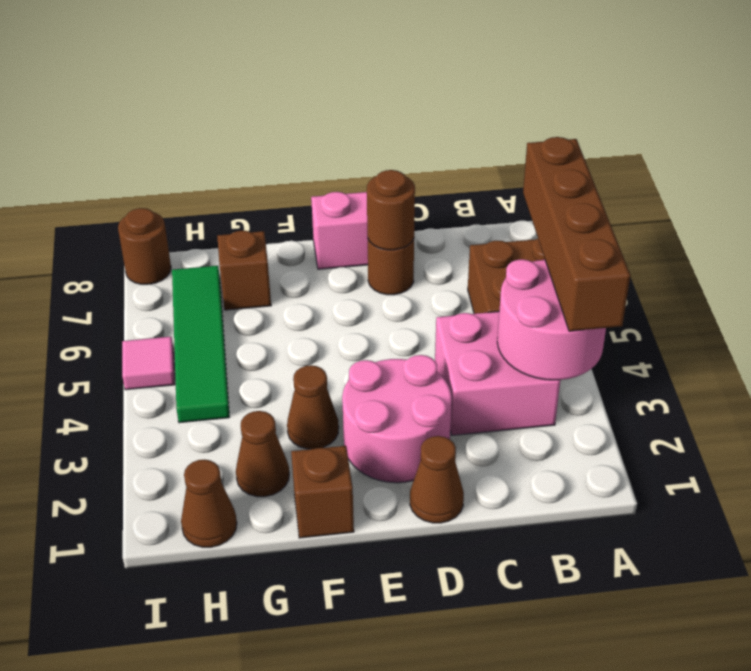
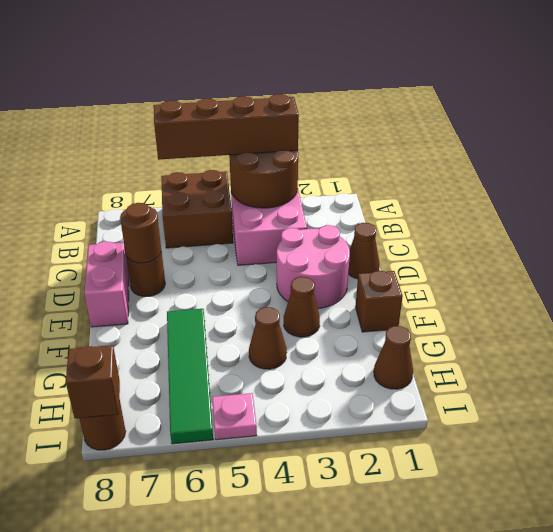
pink round brick A3:B4 level 2 -> brown round brick A3:B4 level 2
brown cone G2 level 1 -> brown cone G4 level 1
brown brick G7 level 1 -> brown brick I8 level 2
green tile H4:H7 level 1 -> green tile F6:I6 level 1
pink tile I5 level 1 -> pink plate I5 level 1

